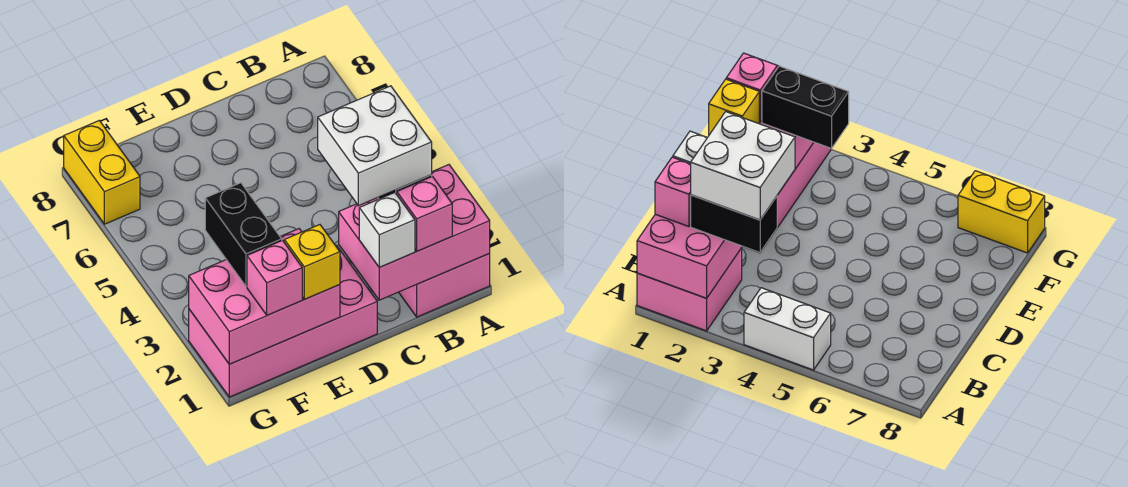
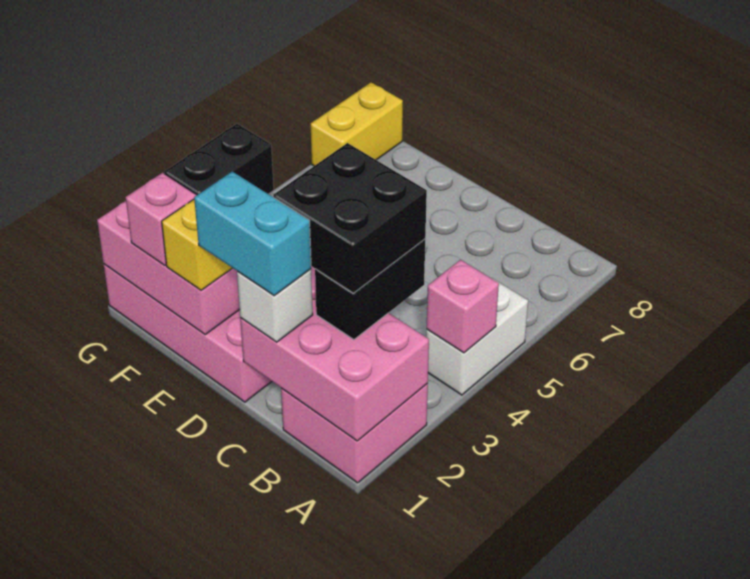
pink brick B1 level 3 -> pink brick A4 level 2
white brick B2:C3 level 4 -> black brick B2:C3 level 4
none -> cyan brick C1:D1 level 4

